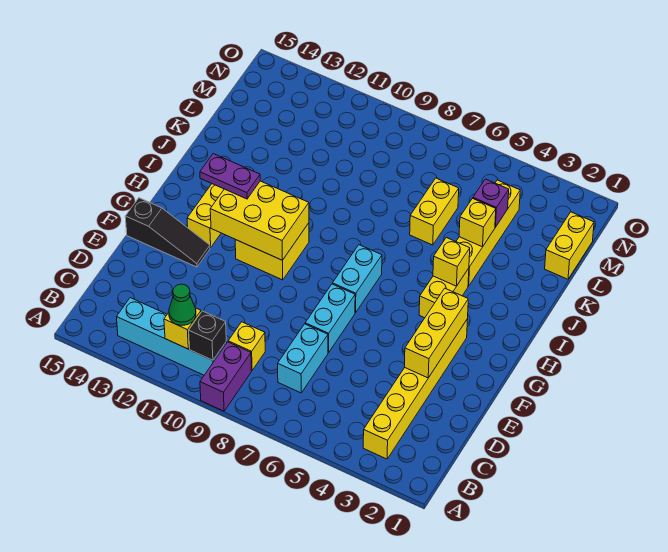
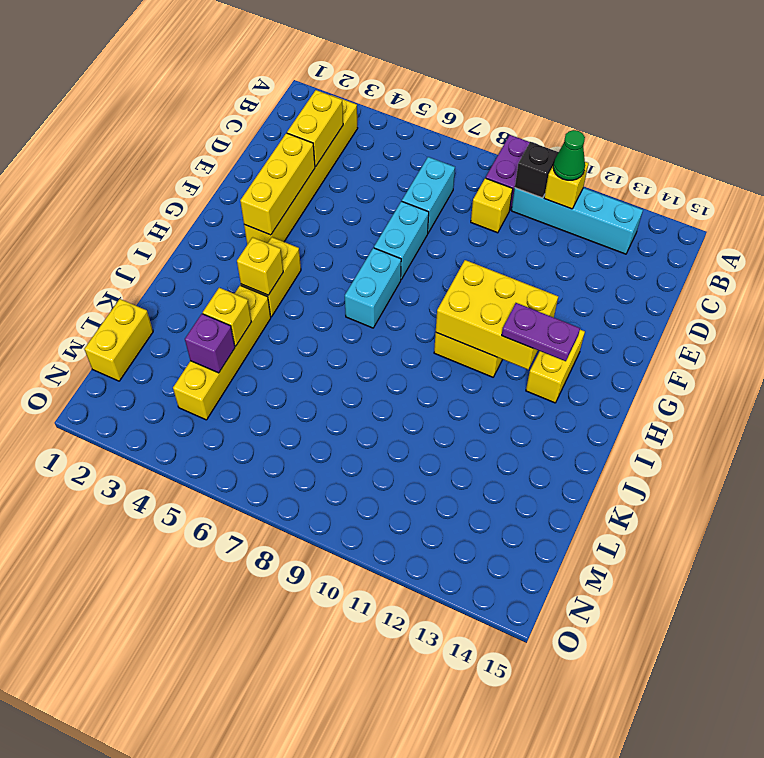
black slope F13:F15 level 1 top 15 -> none
yellow brick K6:L6 level 1 -> yellow brick C3:D3 level 2

